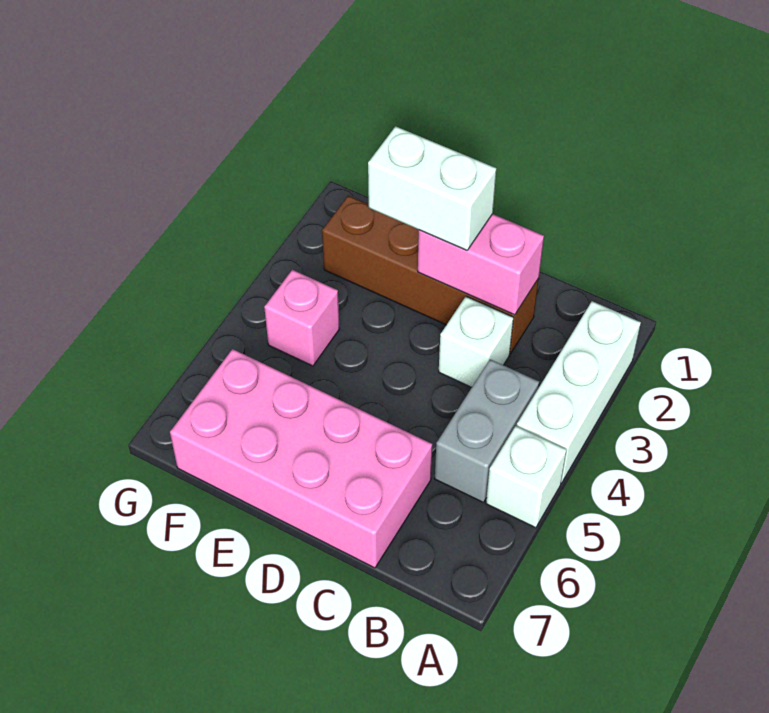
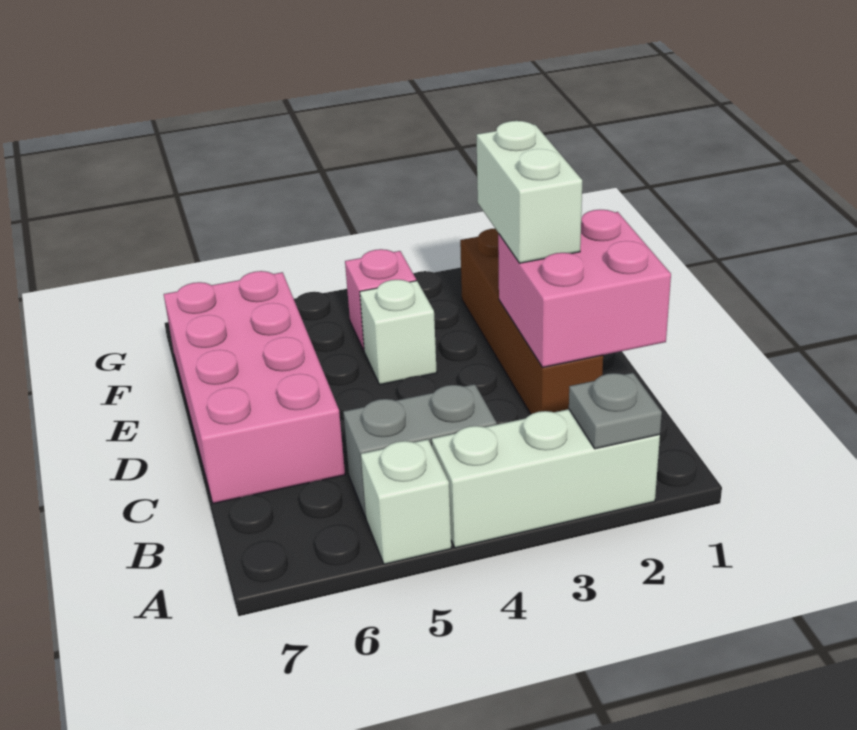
none -> grey plate A2 level 2
pink brick C2:D2 level 2 -> pink brick C1:D2 level 2
white brick C3 level 1 -> white brick E4 level 1

